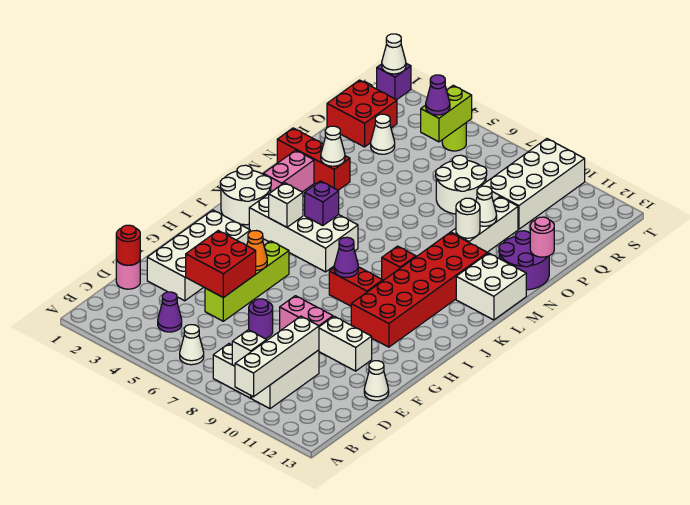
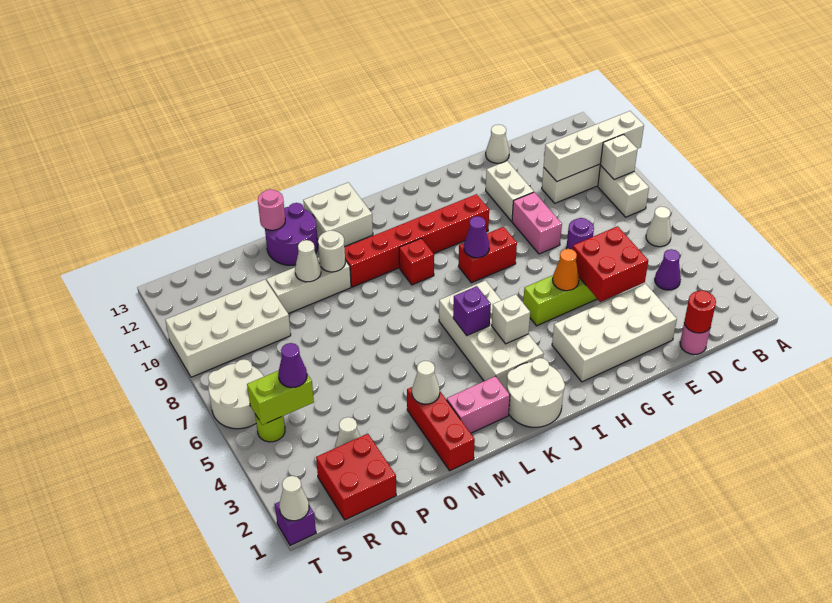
red brick H10:M11 level 1 -> red brick H10:M10 level 1
red brick I8:I9 level 1 -> red brick H8:I8 level 1
white round brick P7:Q8 level 1 -> white round brick S6:T7 level 1

